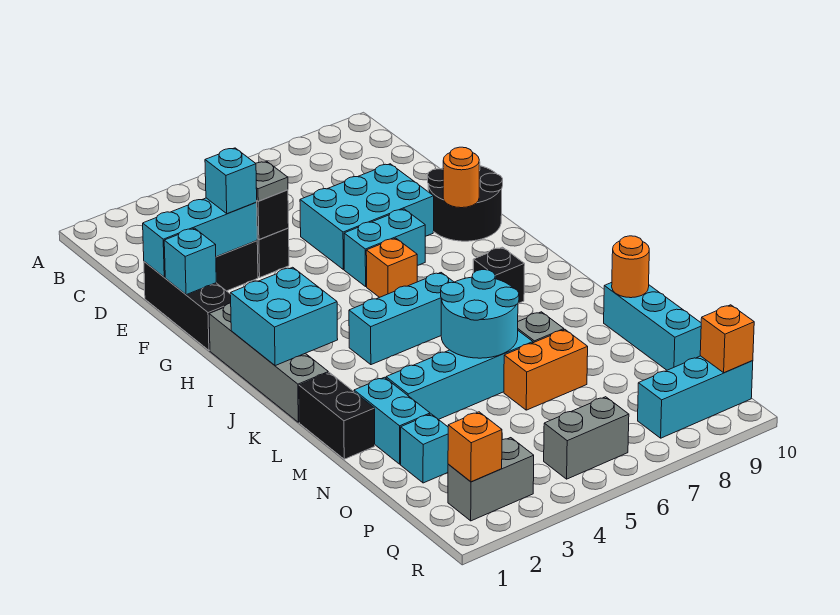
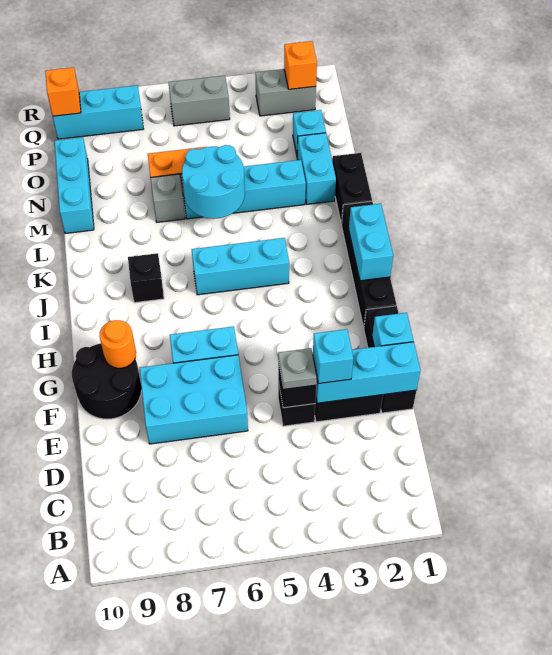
grey brick H1:K1 level 1 -> black brick H1:K1 level 1
orange brick H6 level 1 -> none
cyan brick I1:J2 level 2 -> cyan brick I1:J1 level 2
orange round brick M10 level 2 -> none

